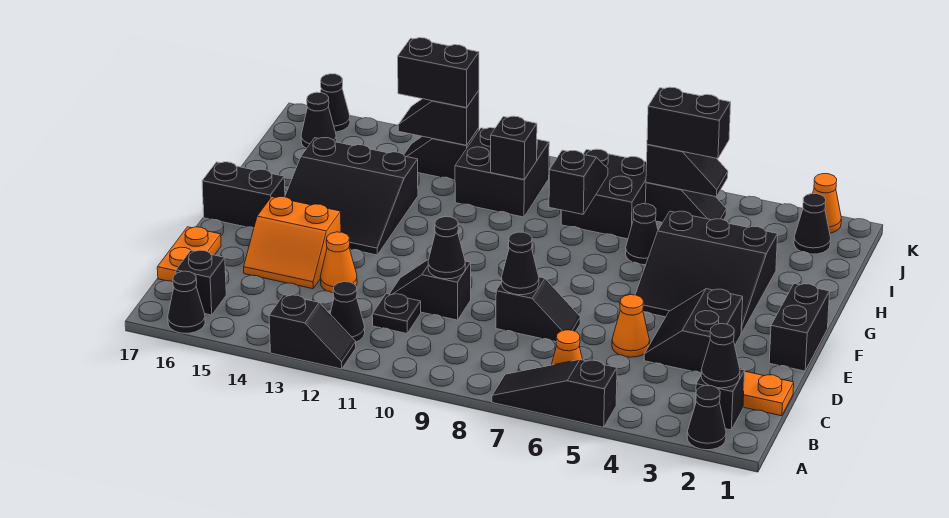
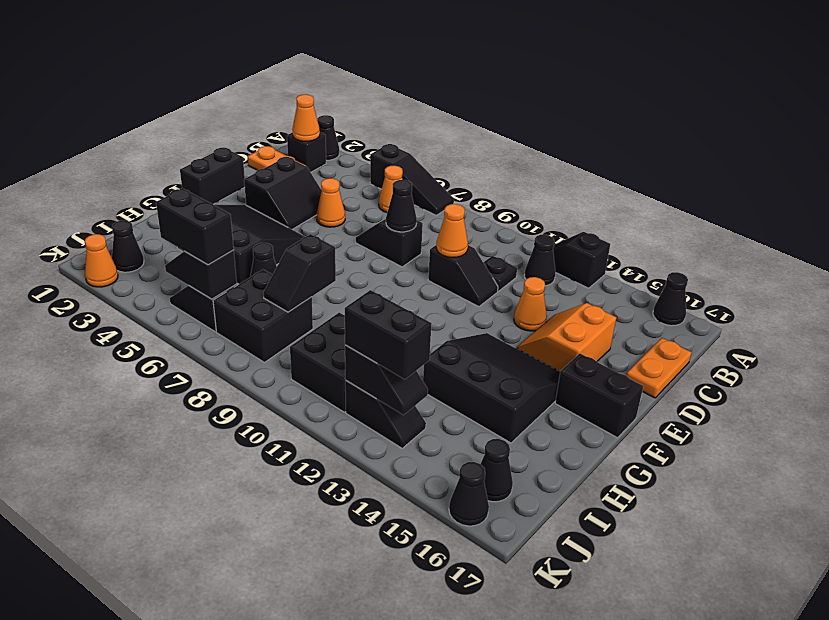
black cone B2 level 2 -> orange cone B2 level 2
black brick B16 level 1 -> none
black cone D10 level 2 -> orange cone D10 level 2
orange slope D14:E15 level 1 top E -> orange slope D14:E15 level 1 top 15
black brick I10 level 2 -> none

